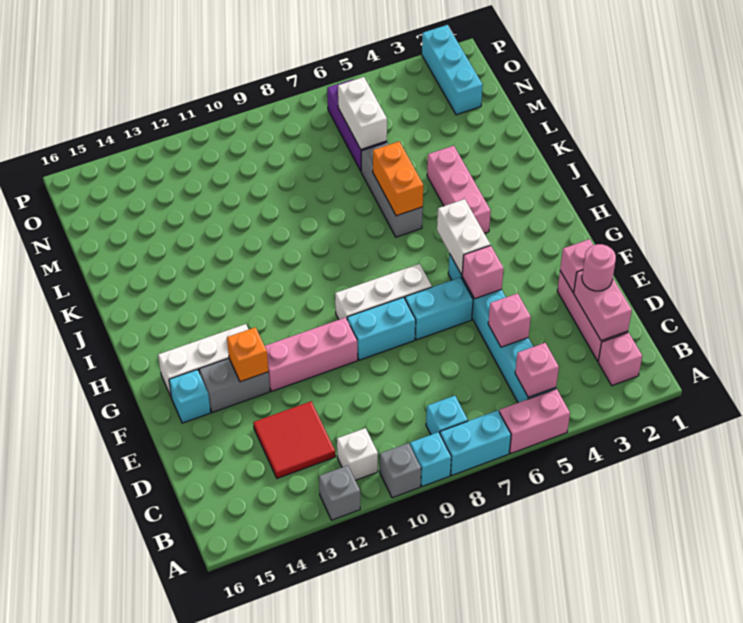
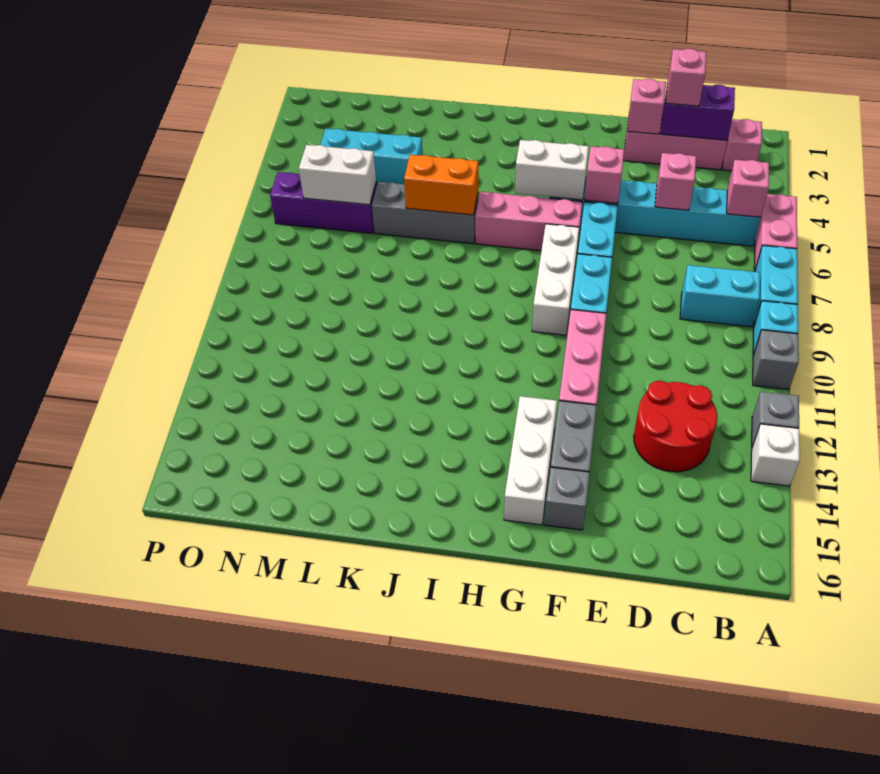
cyan brick B8 level 1 -> cyan brick B8:C8 level 1
white brick B11 level 1 -> white brick A13 level 1
pink brick C2:D2 level 2 -> purple brick C2:D2 level 2
red tile C12:D13 level 1 -> red round brick C12:D13 level 1
pink round brick D2 level 3 -> pink brick D2 level 3
orange brick F13 level 2 -> none
cyan brick F15 level 1 -> grey brick F15 level 1
pink brick I4:K4 level 1 -> pink brick G6:I6 level 1
cyan brick N2:P2 level 1 -> cyan brick L4:N4 level 1

